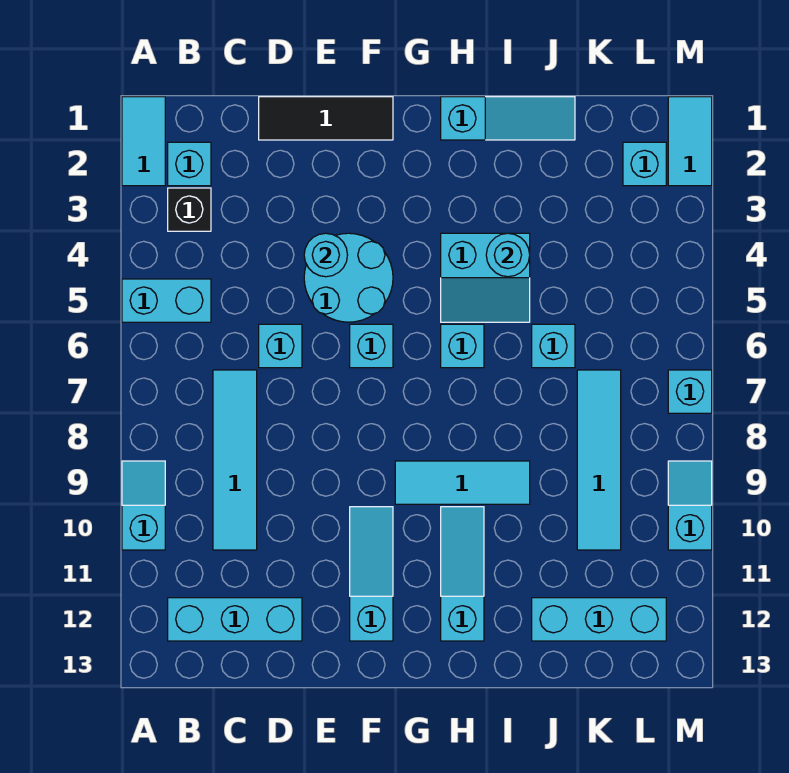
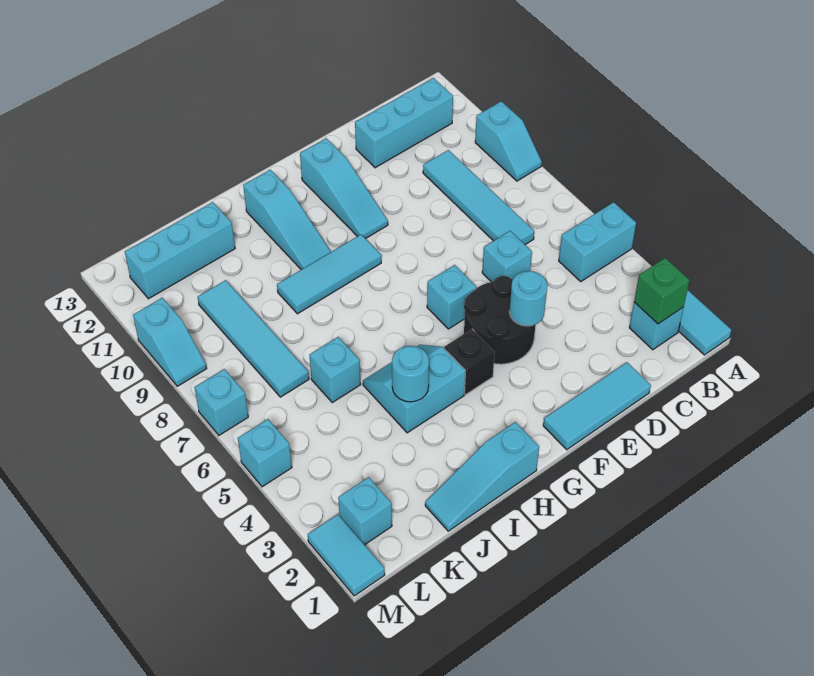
none -> green brick B2 level 2
black brick B3 level 1 -> black brick G4 level 1
black tile D1:F1 level 1 -> cyan tile D1:F1 level 1
cyan round brick E4:F5 level 1 -> black round brick E4:F5 level 1
cyan brick H6 level 1 -> cyan brick M5 level 1

